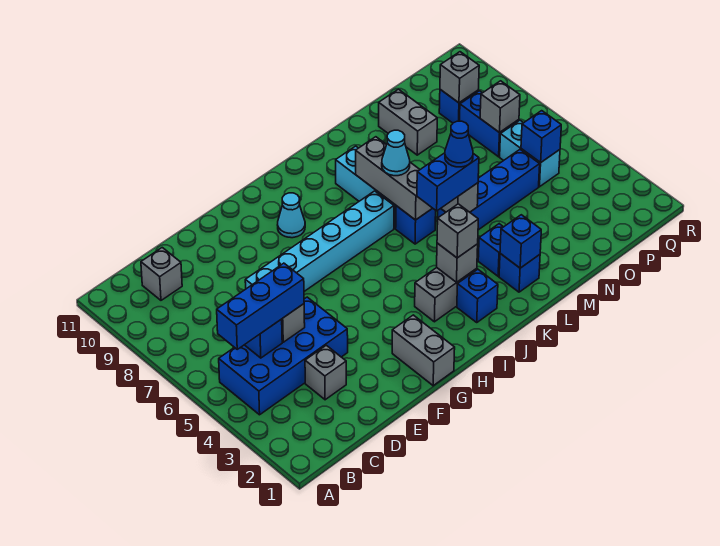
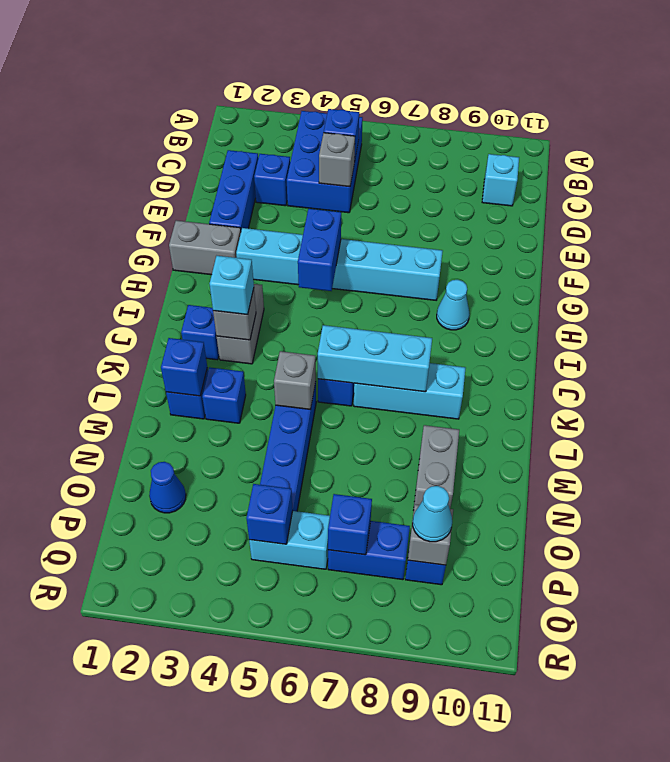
blue brick B4:E5 level 1 -> blue brick B4:D5 level 1
blue brick B5:D5 level 3 -> blue brick D2:F2 level 1
grey brick C10 level 1 -> cyan brick C10 level 1
grey brick D3 level 1 -> blue brick D3 level 1
cyan brick E7:J7 level 1 -> cyan brick G3:G8 level 1
grey brick J3 level 3 -> cyan brick J3 level 3
blue brick K5:L5 level 3 -> blue brick G5:H5 level 2
grey brick K6:K8 level 2 -> cyan brick K6:K8 level 2
cyan cone K7 level 3 -> cyan cone P9 level 3
blue cone L5 level 4 -> blue cone O2 level 1
grey brick N9:N10 level 1 -> grey brick M9:N9 level 1
grey brick P7 level 2 -> blue brick P7 level 2

